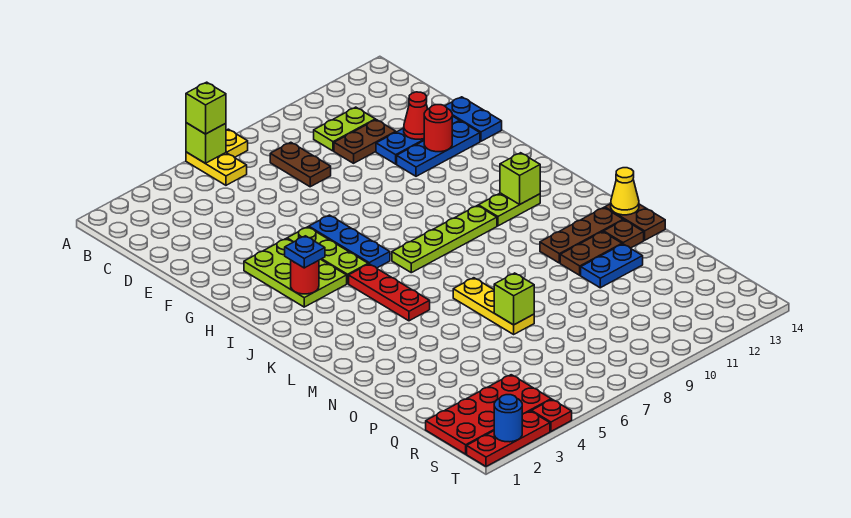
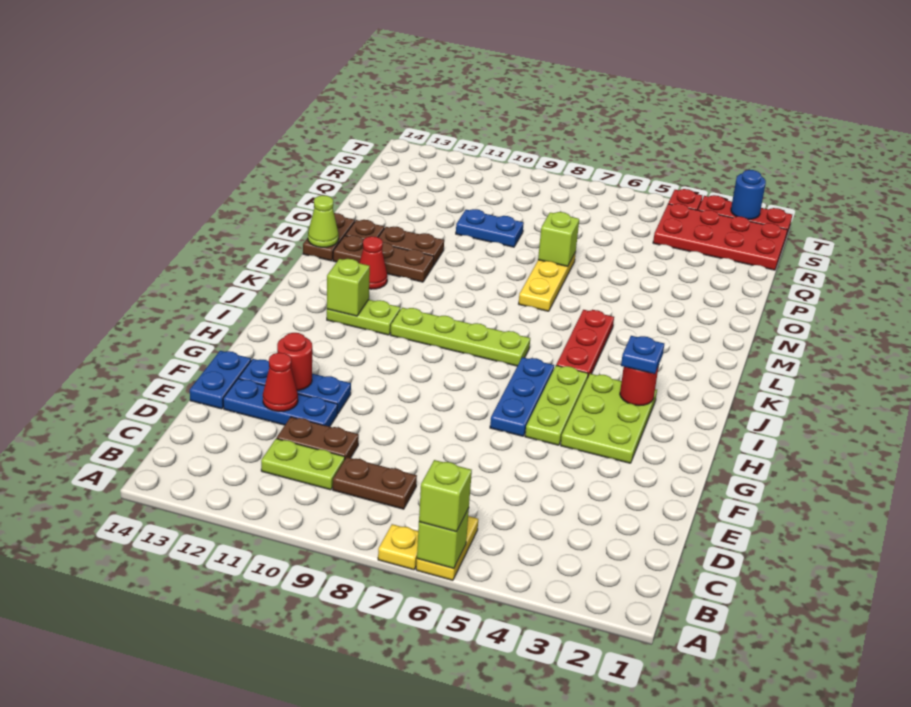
brown plate C8:D8 level 1 -> brown plate C8:C9 level 1
none -> red cone L12 level 1
yellow cone M14 level 2 -> lime cone M14 level 2
blue plate O11:O12 level 1 -> blue plate P9:P10 level 1

